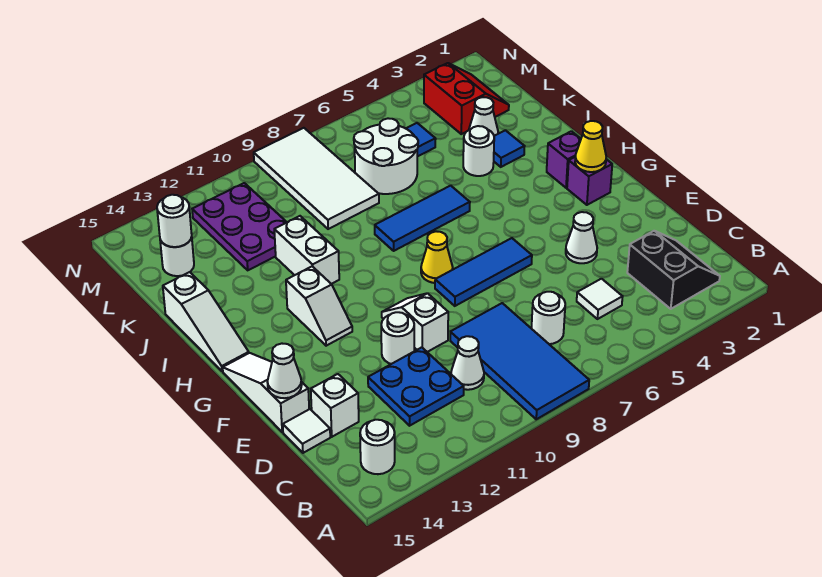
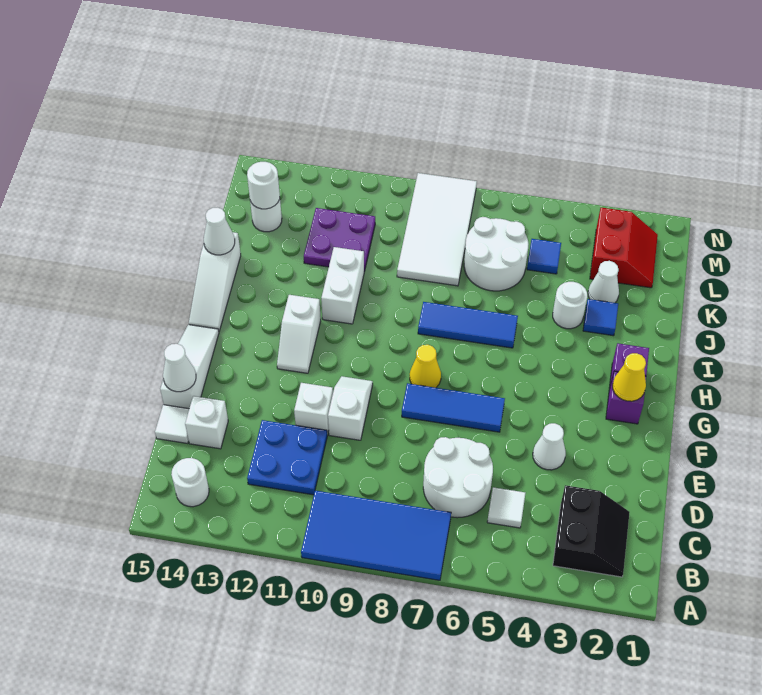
blue tile A8:D9 level 1 -> blue tile A7:B10 level 1
white round brick C7 level 1 -> white round brick C6:D7 level 1
white cone C10 level 1 -> white cone J15 level 2
white round brick E11 level 1 -> white brick E11 level 1
purple plate K11:M12 level 1 -> purple plate K11:L12 level 1

